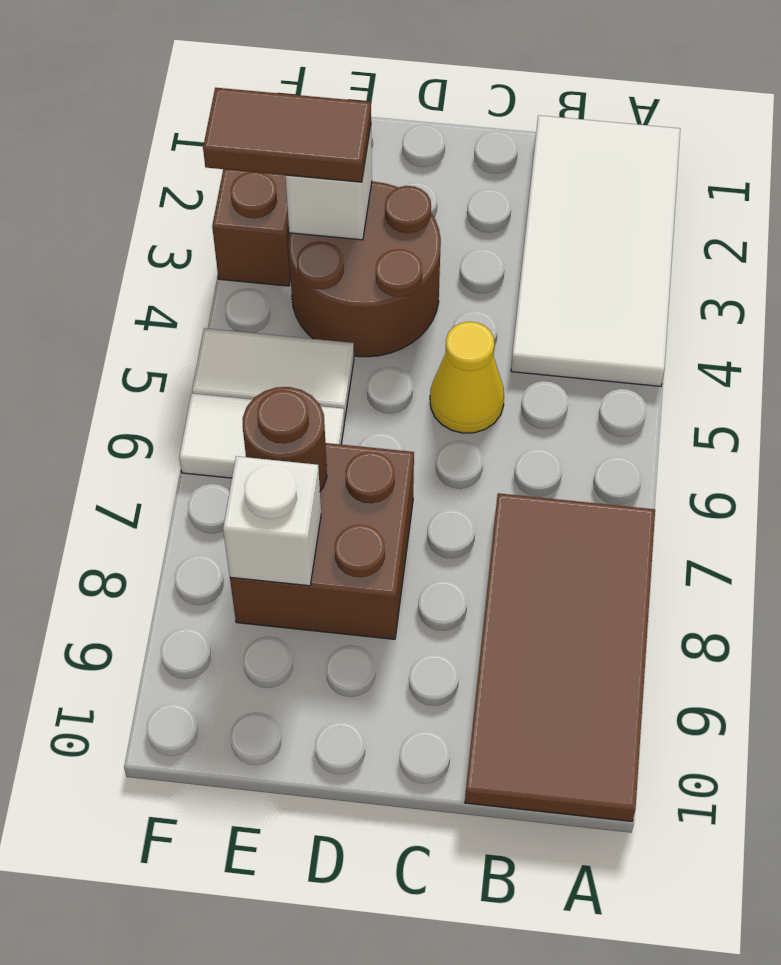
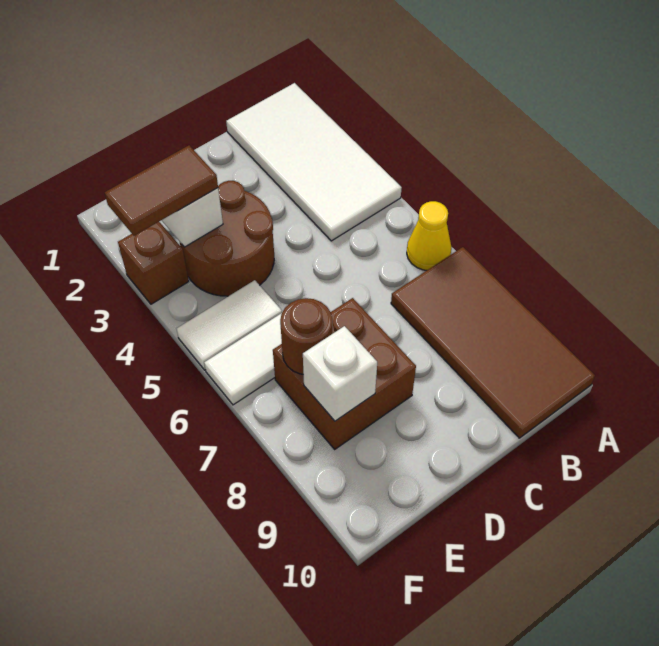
yellow cone C5 level 1 -> yellow cone A6 level 1

